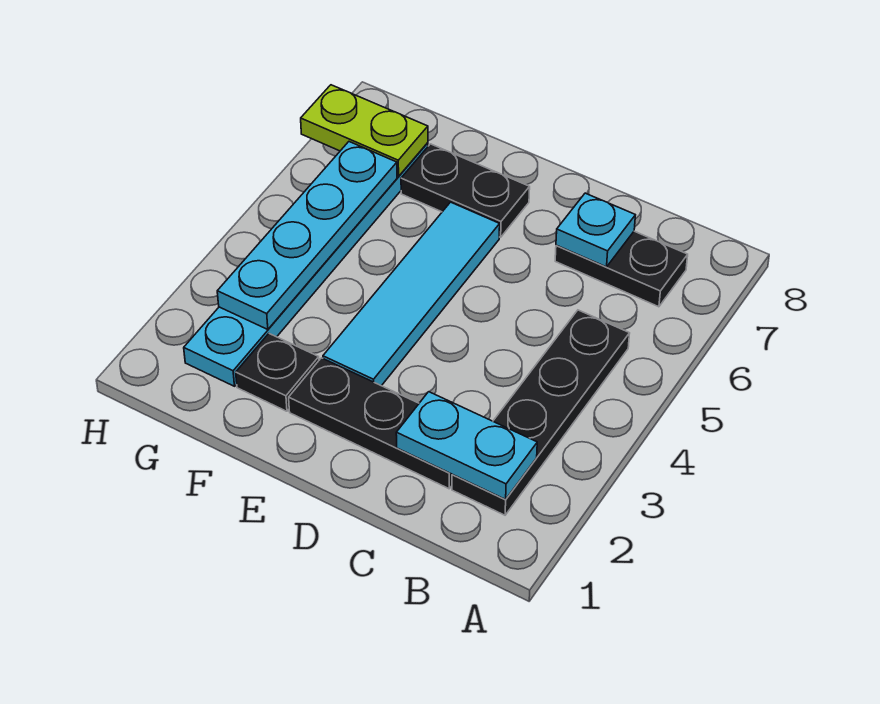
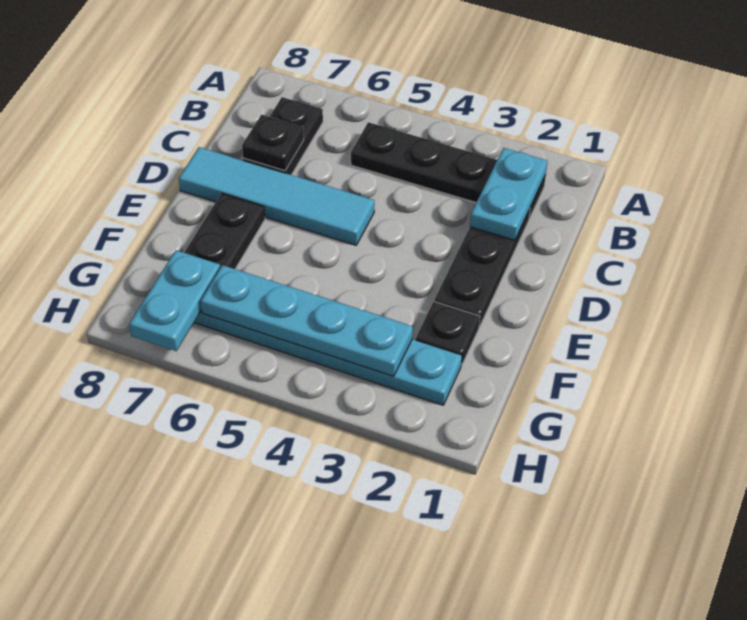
cyan plate C7 level 2 -> black plate C7 level 2
cyan tile E3:E6 level 1 -> cyan tile D5:D8 level 1
lime plate G7:H7 level 2 -> cyan plate G7:H7 level 2

